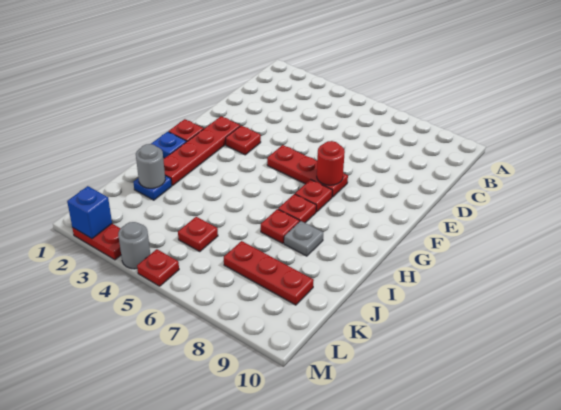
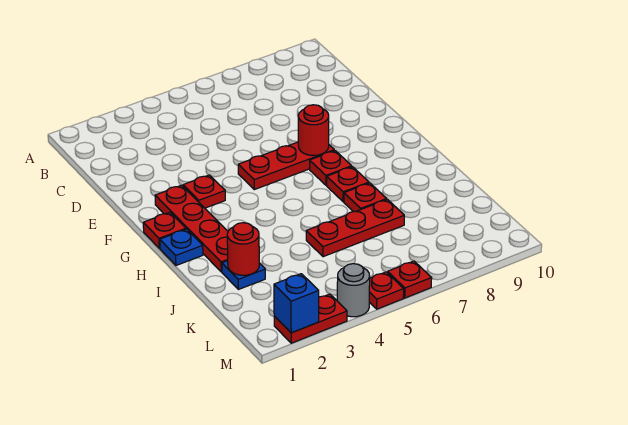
grey plate I8 level 1 -> none
grey round brick J2 level 2 -> red round brick J2 level 2
red plate K5 level 1 -> red plate M6 level 1
red plate K7:K9 level 1 -> red plate J5:J7 level 1

